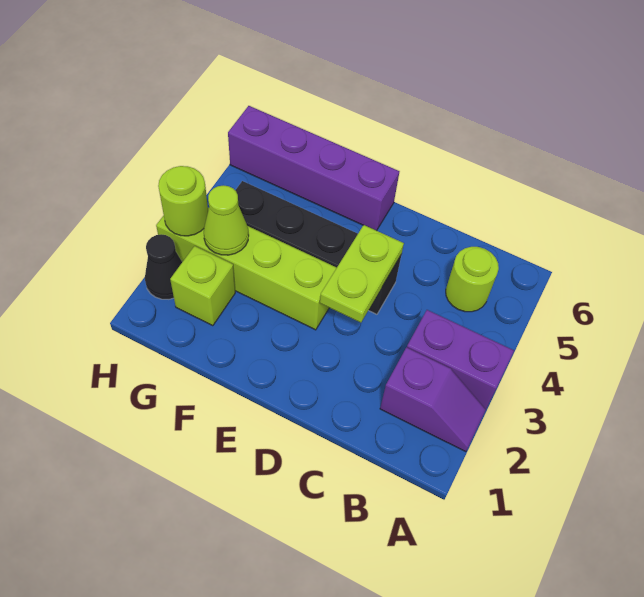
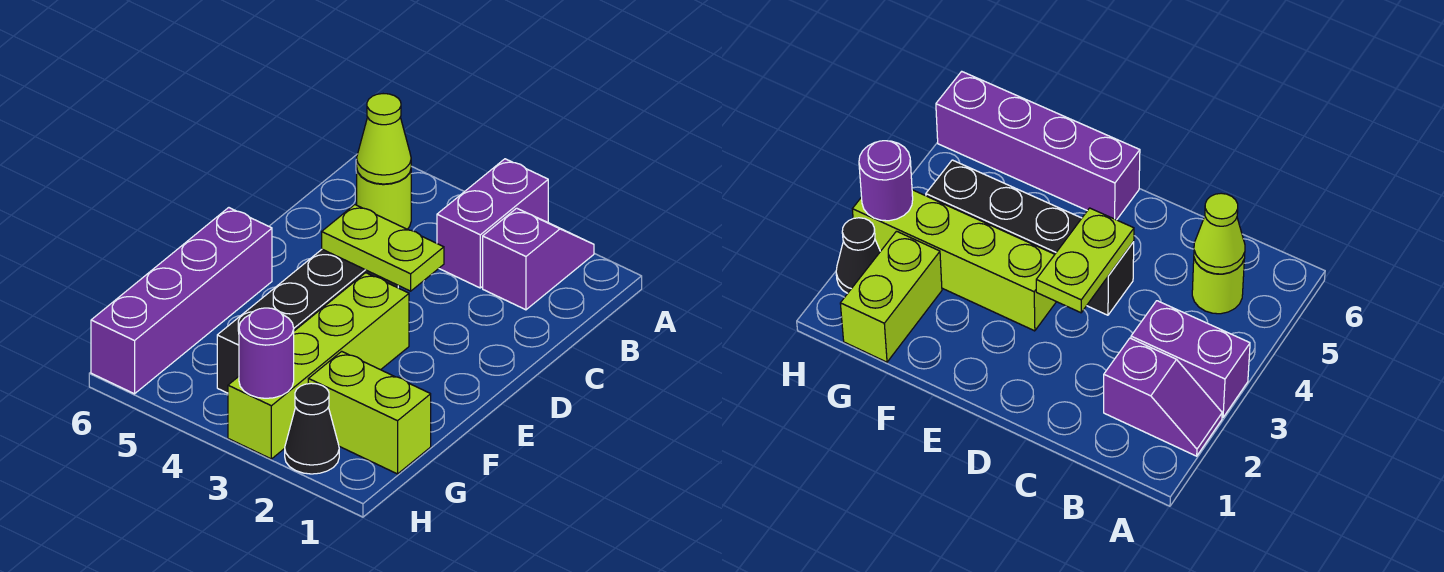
lime brick G2 level 1 -> lime brick G1:G2 level 1
lime cone G3 level 2 -> lime cone B5 level 2
lime round brick H3 level 2 -> purple round brick H3 level 2

